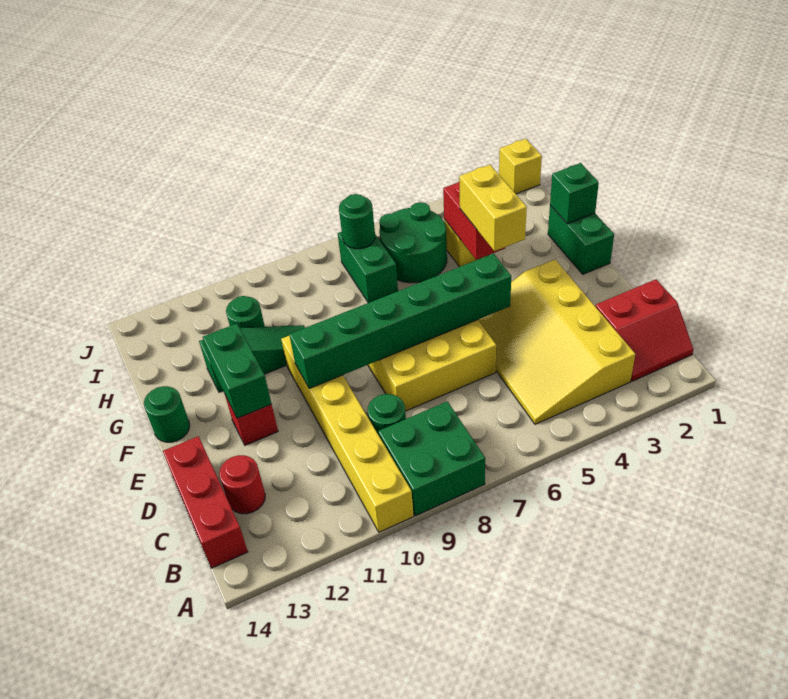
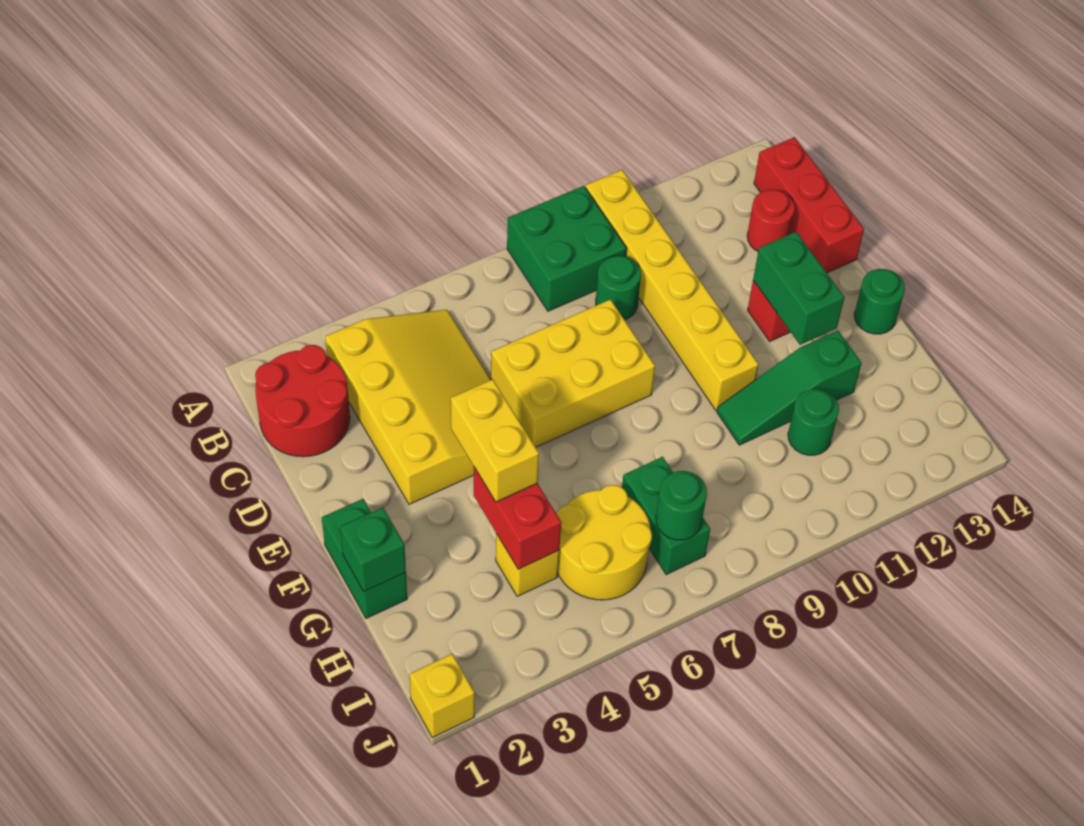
red slope B1:C2 level 1 top C -> red round brick B1:C2 level 1
green brick E5:E10 level 2 -> none
green round brick H5:I6 level 1 -> yellow round brick H5:I6 level 1

